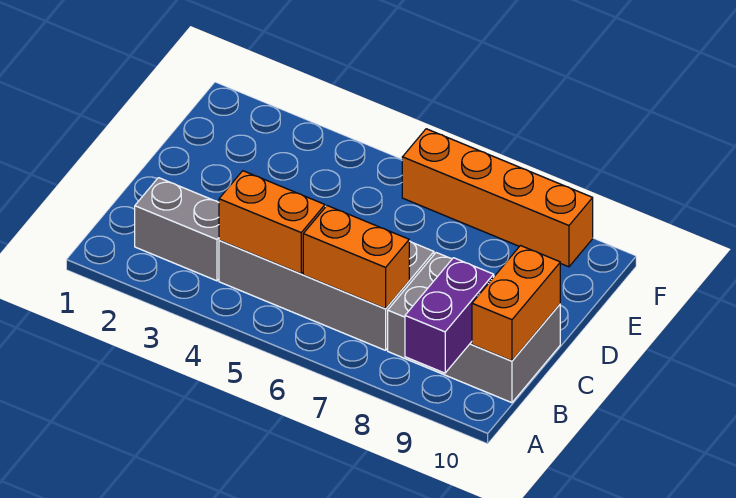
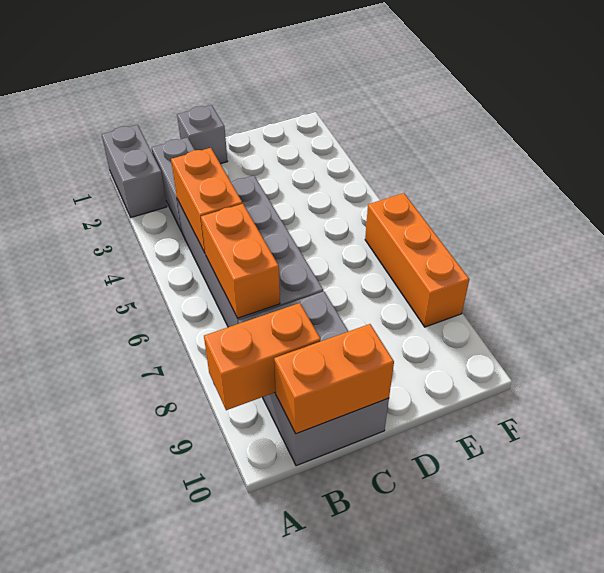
none -> grey brick A1:A2 level 1
purple brick A9:B9 level 2 -> orange brick A9:B9 level 2
none -> grey brick C1 level 1
orange brick F6:F9 level 1 -> orange brick F6:F8 level 1

